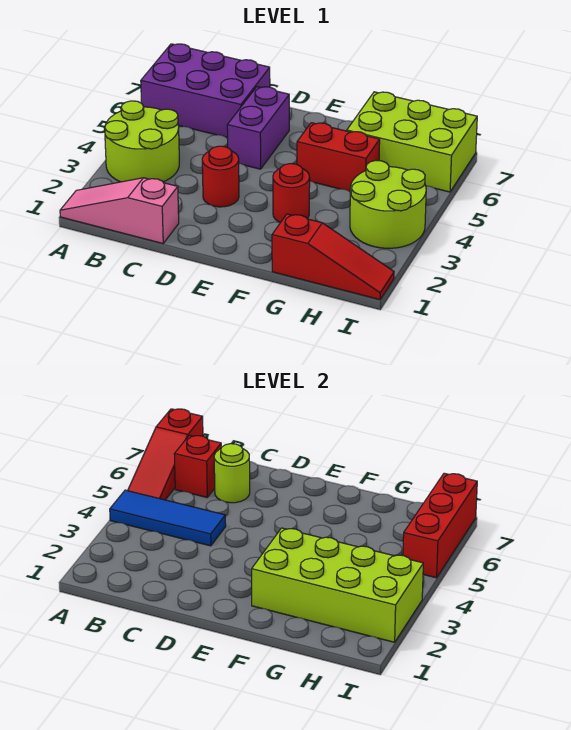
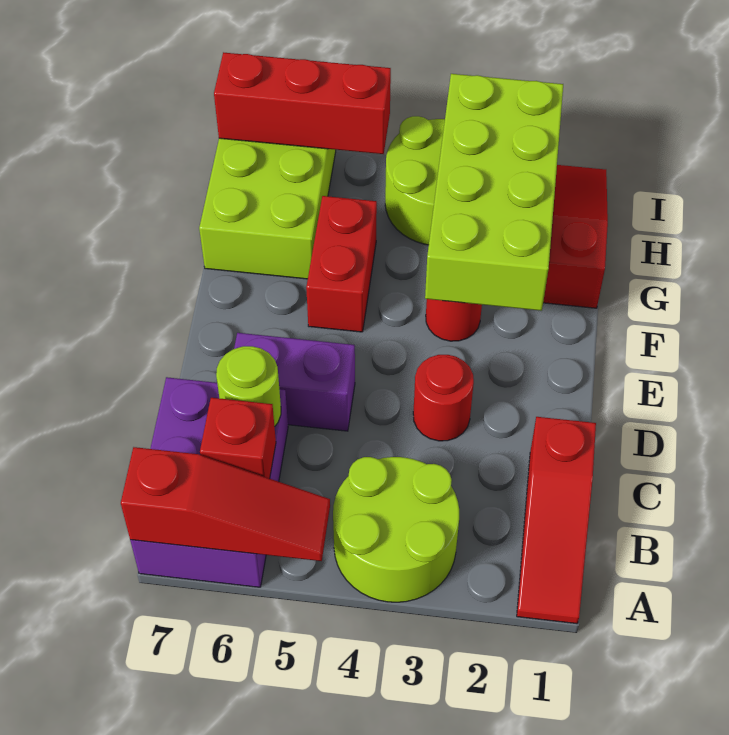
pink slope A1:C1 level 1 top C -> red slope A1:C1 level 1 top C
blue tile A4:C4 level 2 -> none

